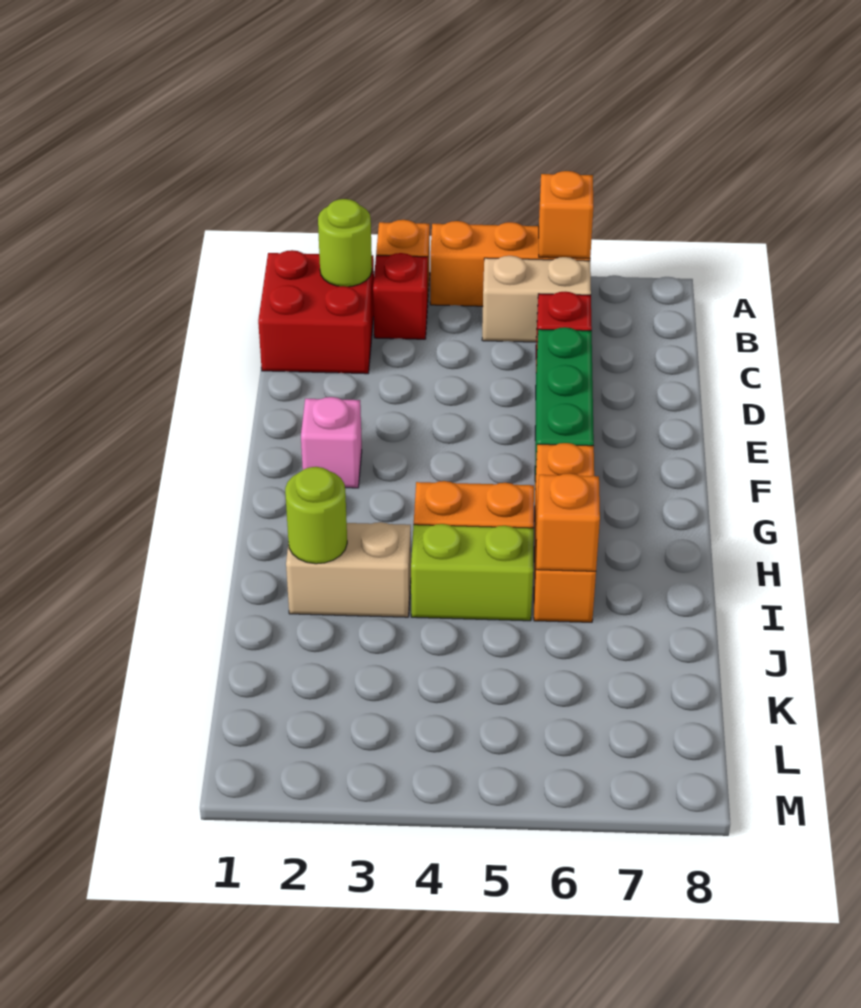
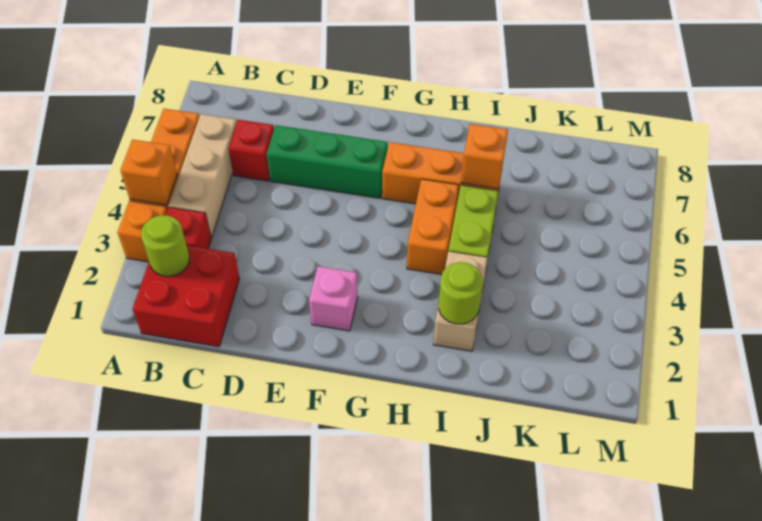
orange brick A6 level 2 -> orange brick A4 level 2
tan brick B5:B6 level 1 -> tan brick B4:B6 level 1

